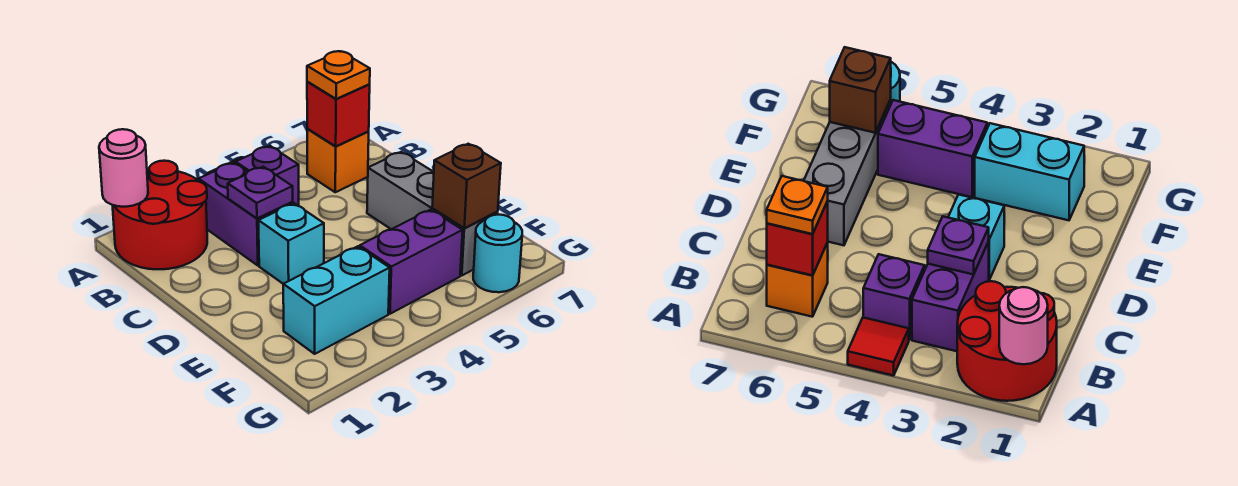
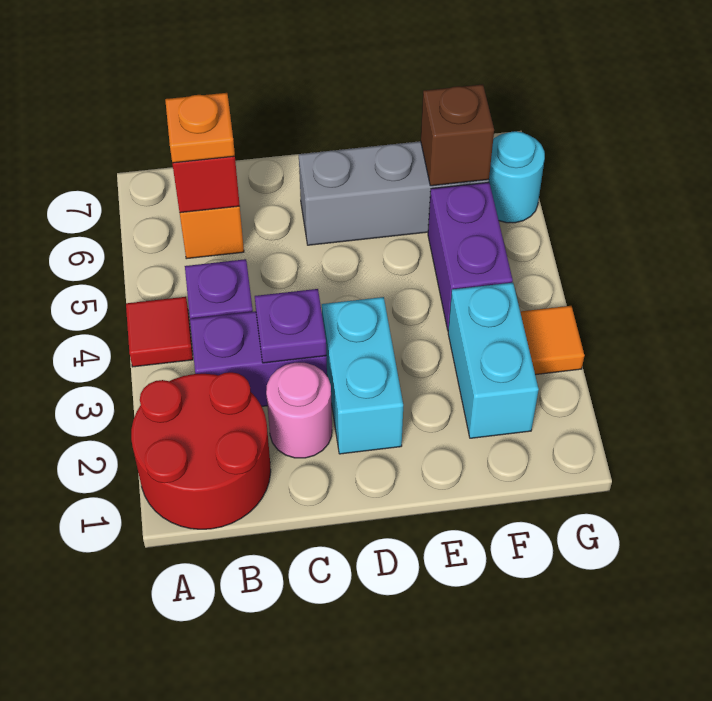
pink round brick A1 level 2 -> pink round brick C2 level 1
cyan brick D3 level 1 -> cyan brick D2:D3 level 1
none -> orange tile G3 level 1

